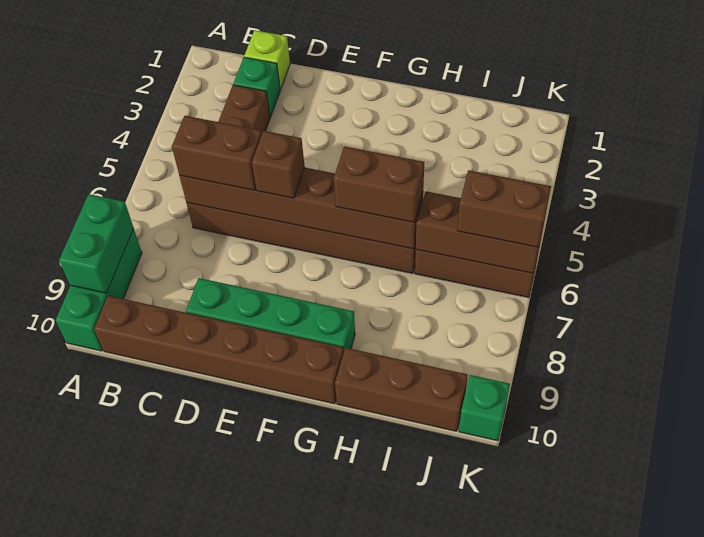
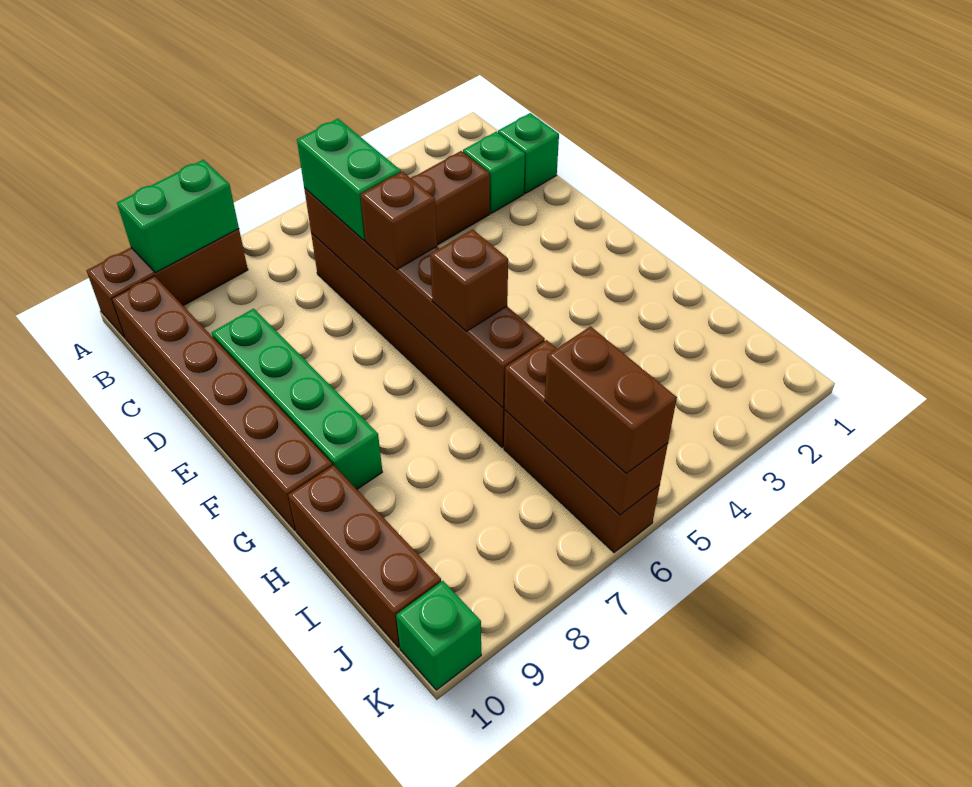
green brick A8:A10 level 1 -> brown brick A8:A10 level 1
lime brick C1 level 1 -> green brick C1 level 1
brown brick C6:D6 level 3 -> green brick C6:D6 level 3
brown brick G6:H6 level 3 -> brown brick G6 level 3

